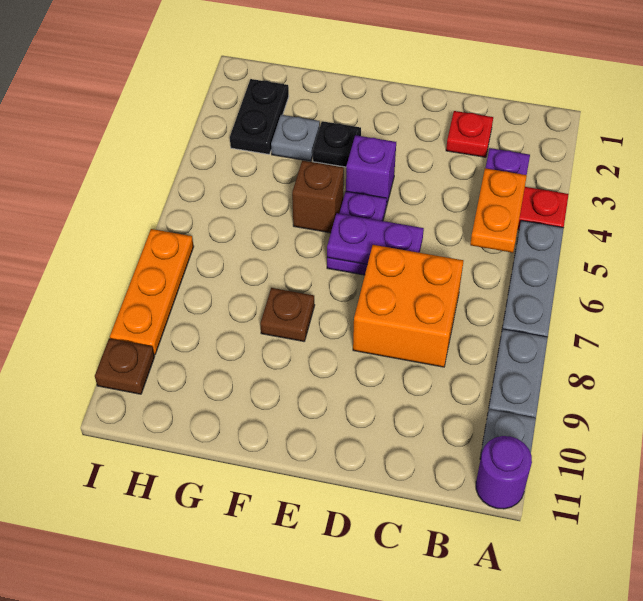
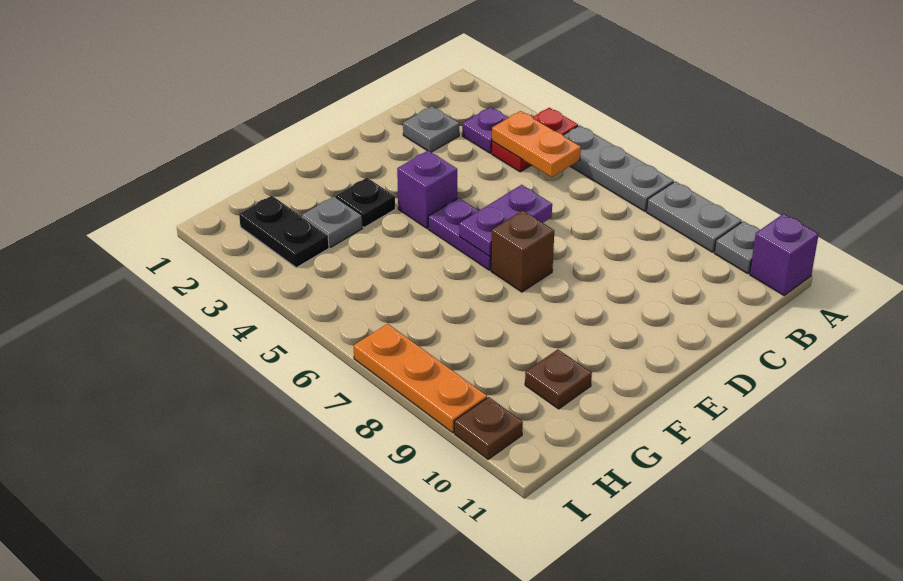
purple round brick A11 level 1 -> purple brick A11 level 1
red plate C2 level 1 -> grey plate C2 level 1
orange brick C7:D8 level 1 -> none
brown brick F5 level 1 -> brown brick E7 level 1
brown plate F8 level 1 -> brown plate G10 level 1

